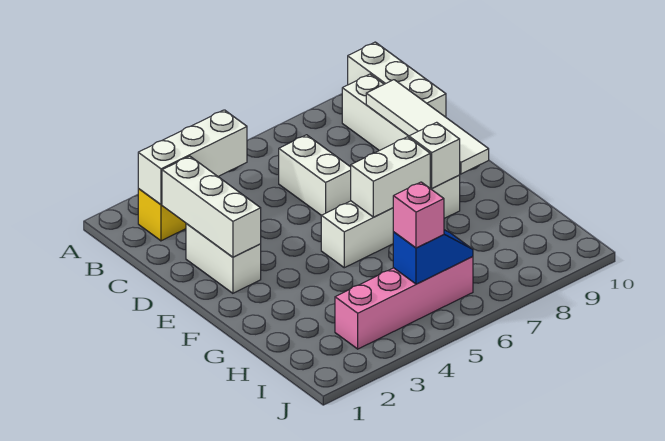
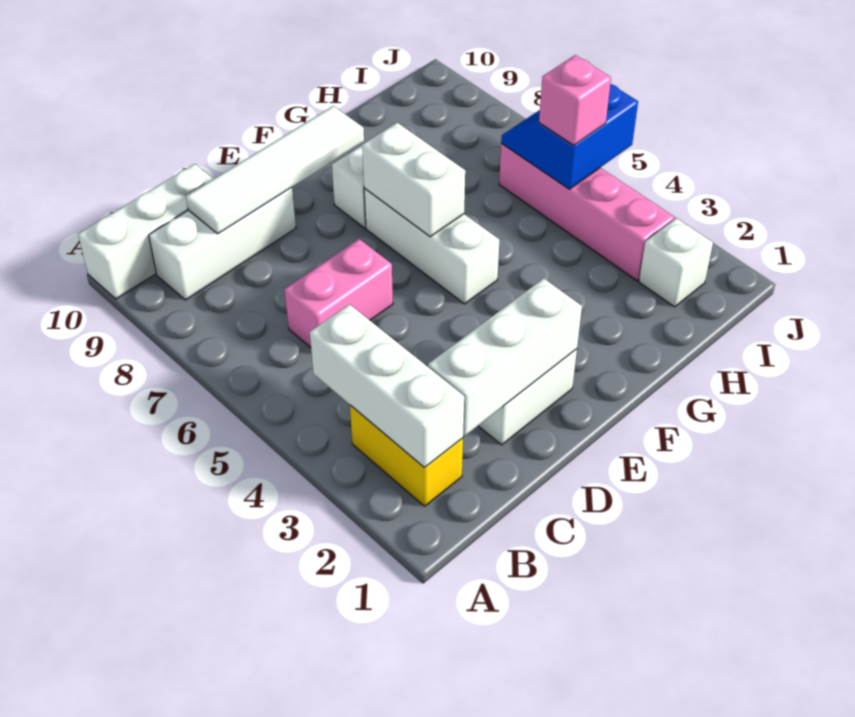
white brick C6:D6 level 1 -> pink brick C6:D6 level 1
white brick F8 level 2 -> white brick I2 level 1
blue slope I5:I6 level 2 top 5 -> blue slope I5:J6 level 2 top 5

